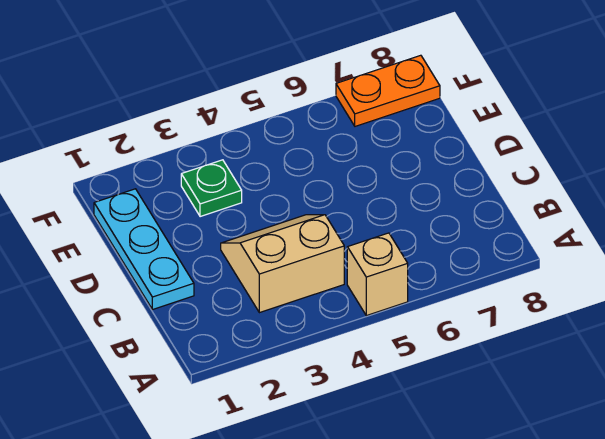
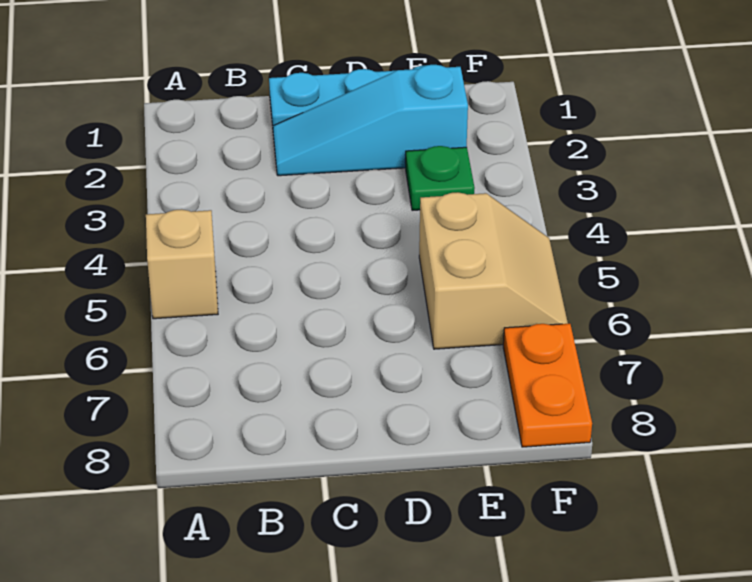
tan slope B3:C4 level 1 top B -> tan slope E5:F6 level 1 top E
none -> cyan slope C2:E2 level 1 top E

